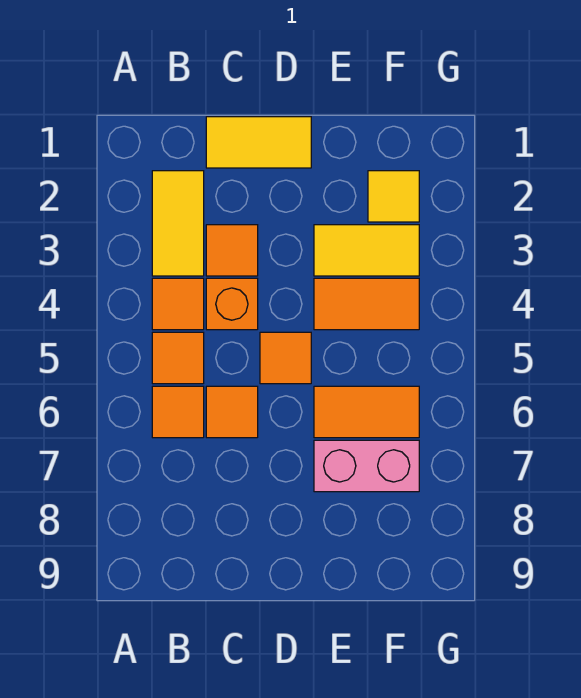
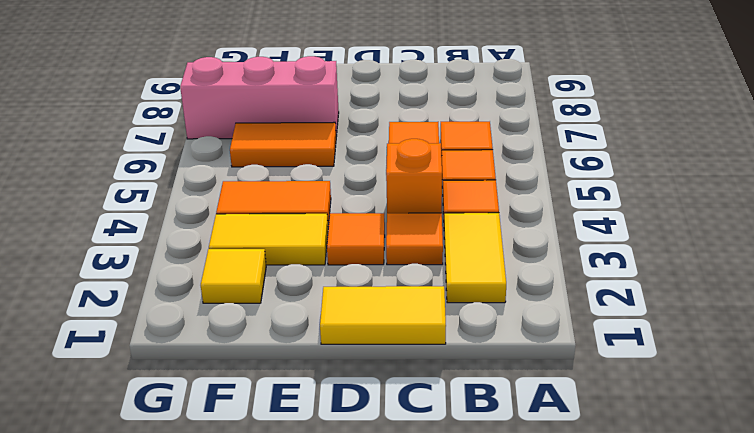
orange tile D5 level 1 -> orange tile D3 level 1
pink brick E7:F7 level 1 -> pink brick E7:G7 level 1

